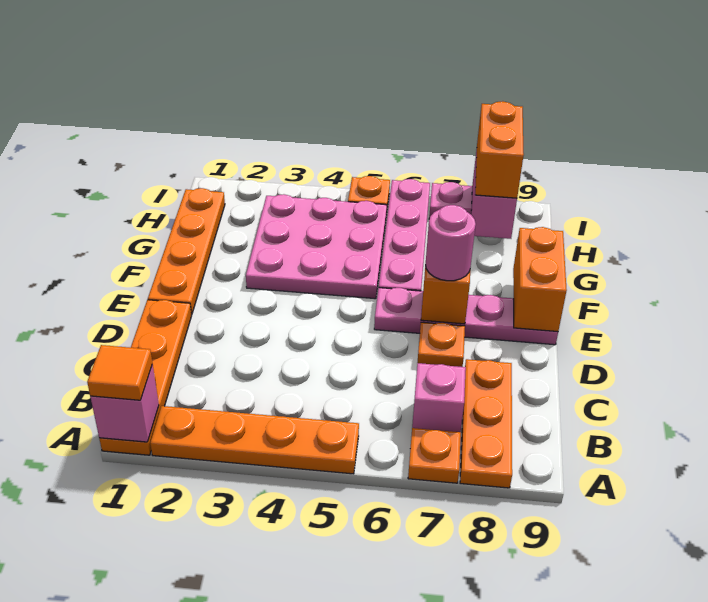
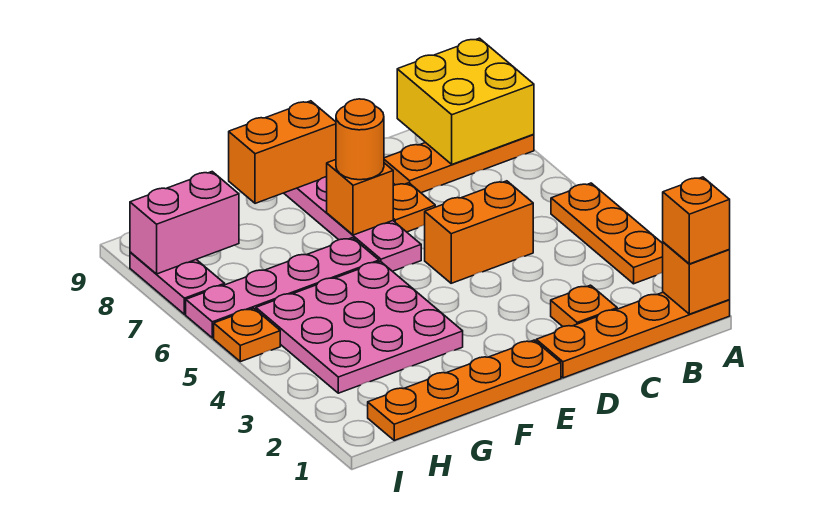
pink brick A1 level 2 -> orange brick A1 level 2
orange tile A1 level 3 -> orange brick A1 level 3
orange plate A2:A5 level 1 -> orange plate A3:A5 level 1
orange plate A7 level 1 -> orange plate C2 level 1
none -> yellow brick A8:B9 level 2
pink brick B7 level 1 -> none
pink round brick E7 level 3 -> orange round brick E7 level 3
orange brick H8:I8 level 3 -> orange brick C5:D5 level 1

